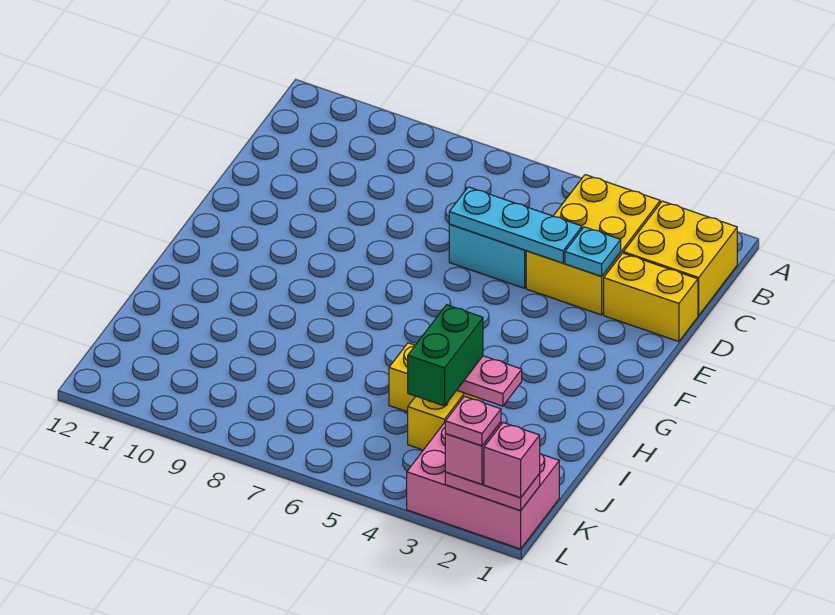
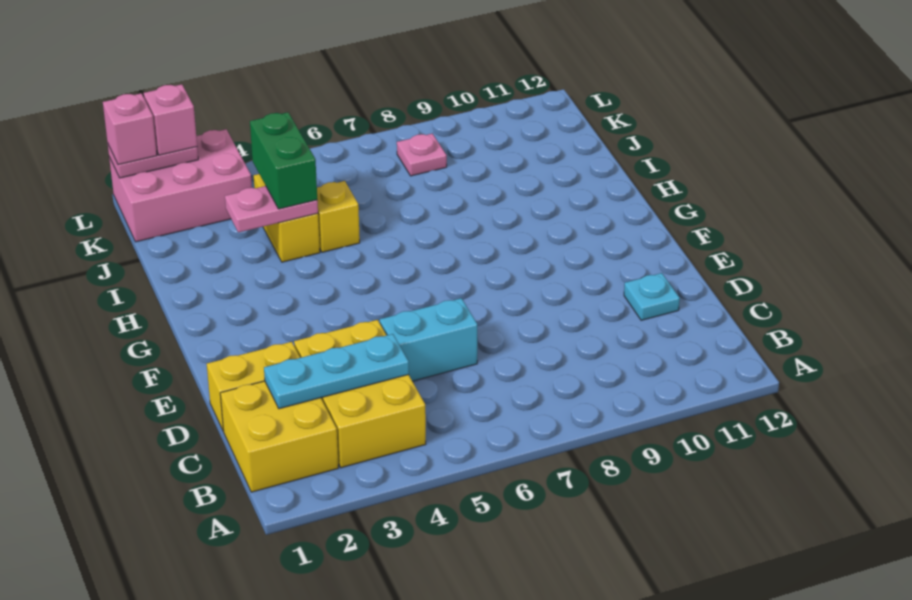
cyan plate D3 level 2 -> cyan plate D11 level 1
cyan plate D4:D6 level 2 -> cyan plate C2:C4 level 2
pink plate L2 level 4 -> pink plate K8 level 1

